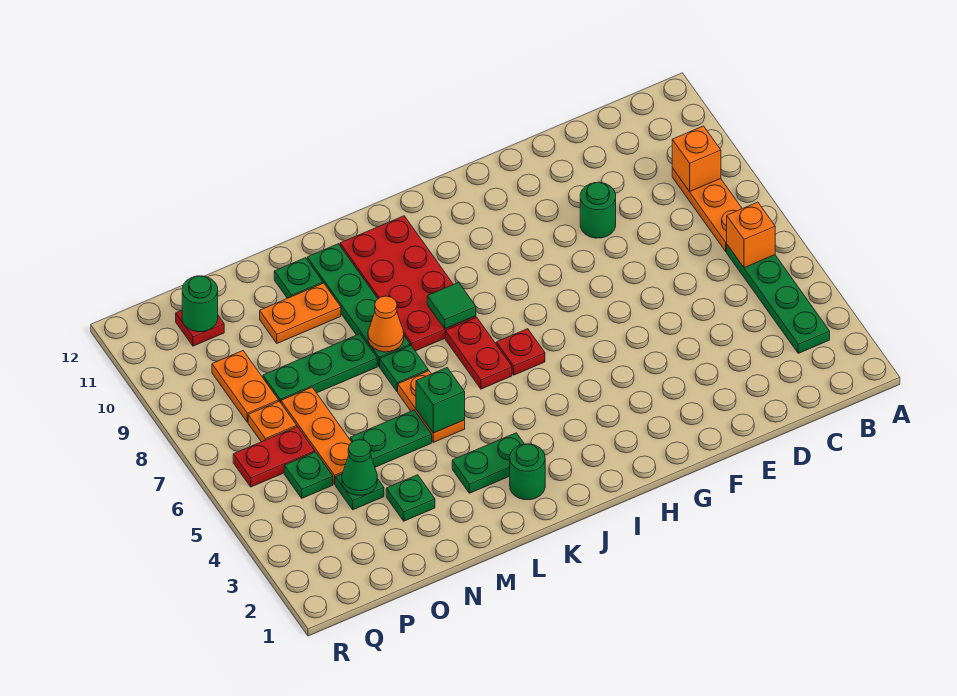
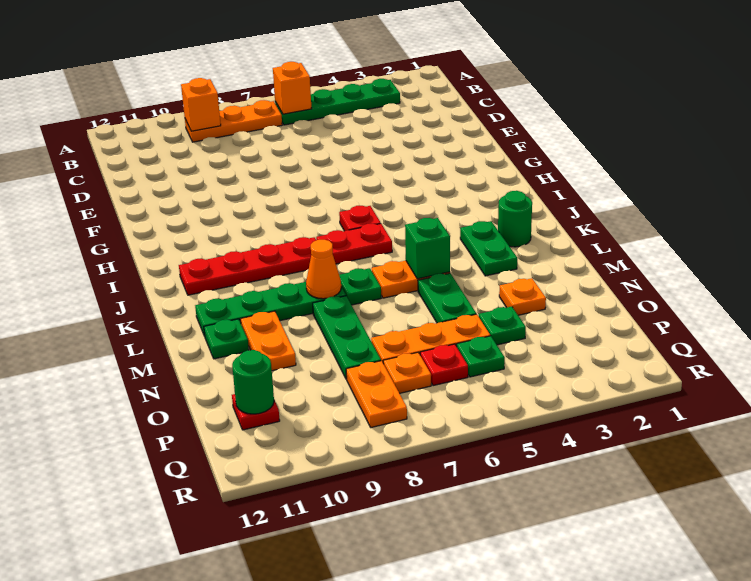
green round brick E9 level 1 -> none
red plate J8:K11 level 1 -> red plate J8:J11 level 1
green tile J8 level 2 -> none
green plate N3 level 1 -> orange plate N3 level 1
green cone O4 level 2 -> none
red plate P6:Q6 level 1 -> red plate P6 level 1
orange plate P8:P9 level 1 -> orange plate P8:Q8 level 1

